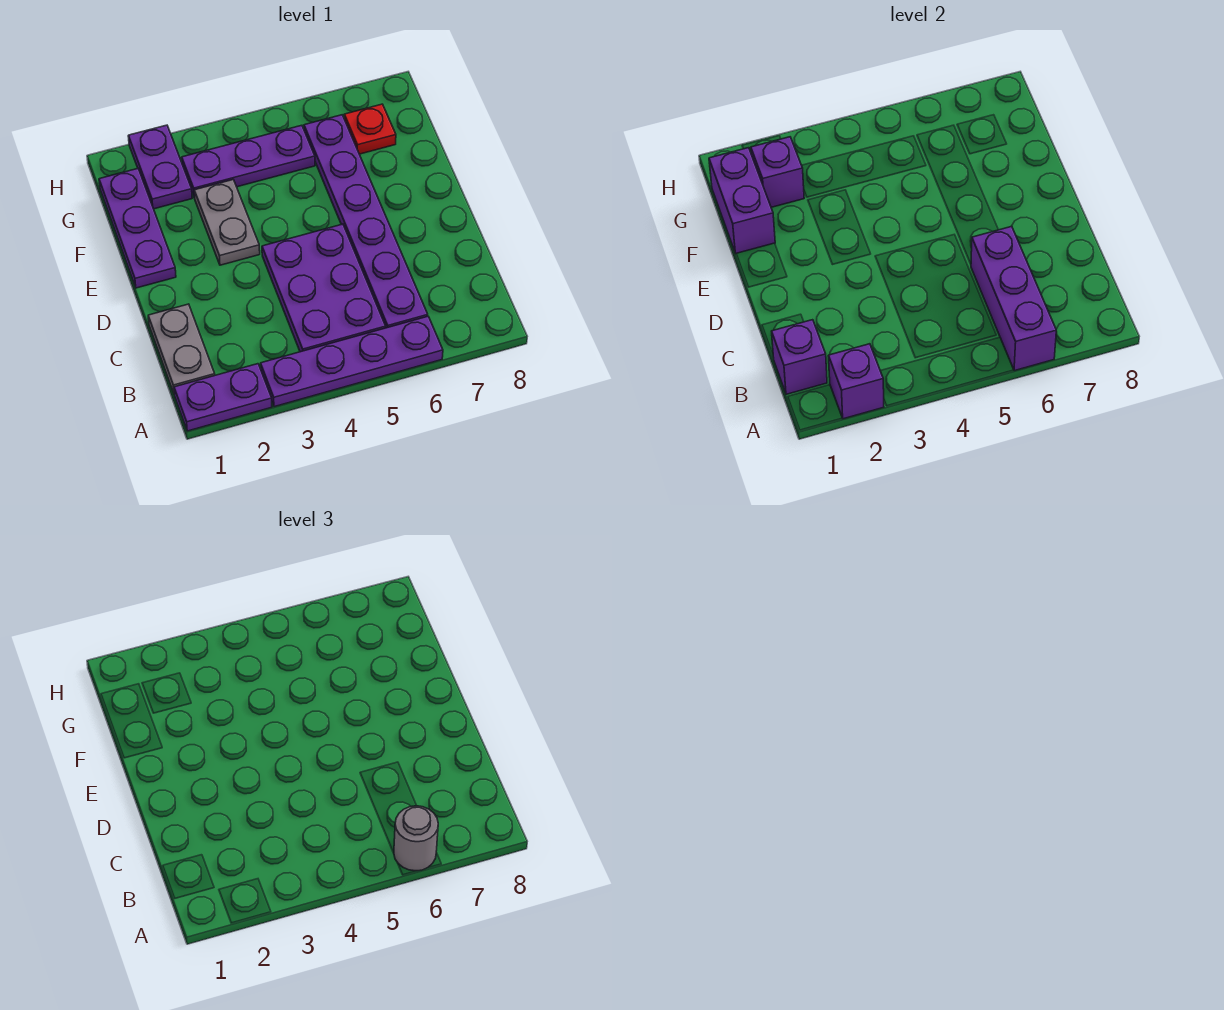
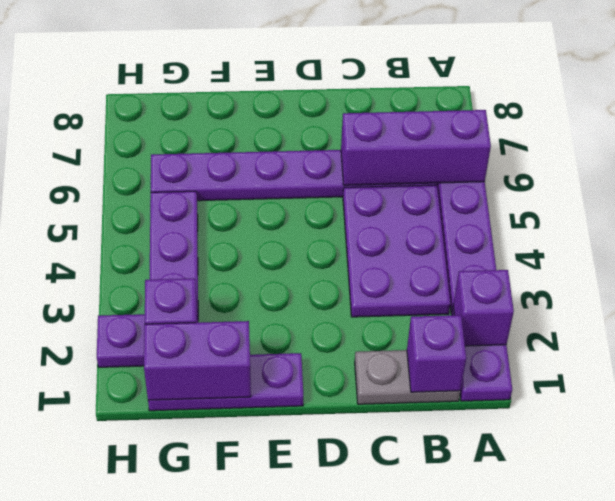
grey round brick A6 level 3 -> none
purple plate B4:D5 level 1 -> purple plate B3:C5 level 1
grey plate E3:F3 level 1 -> none
red plate G7 level 1 -> none

